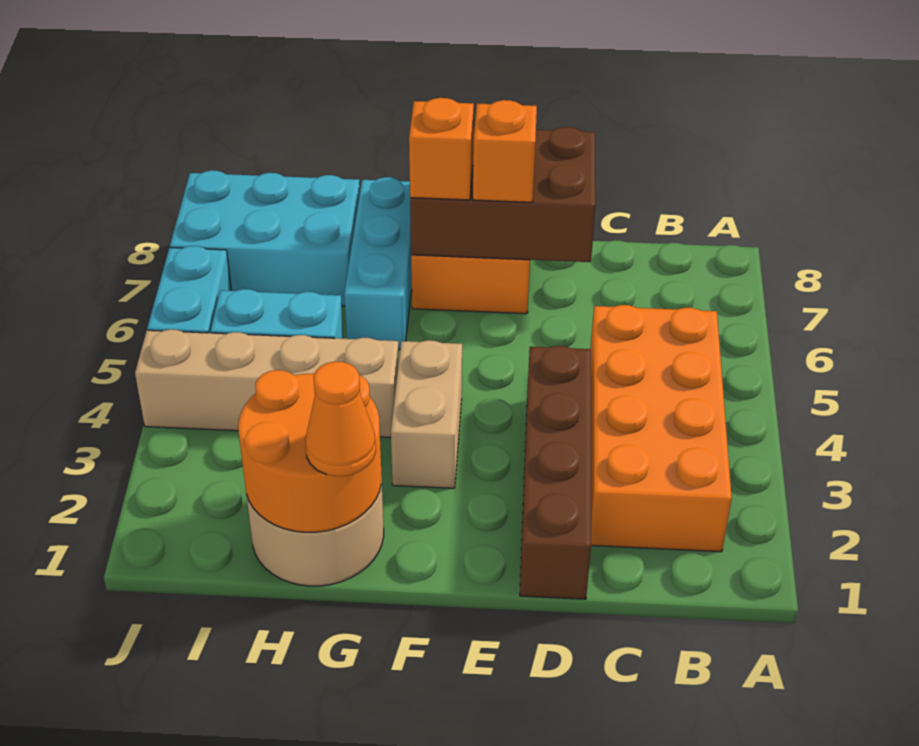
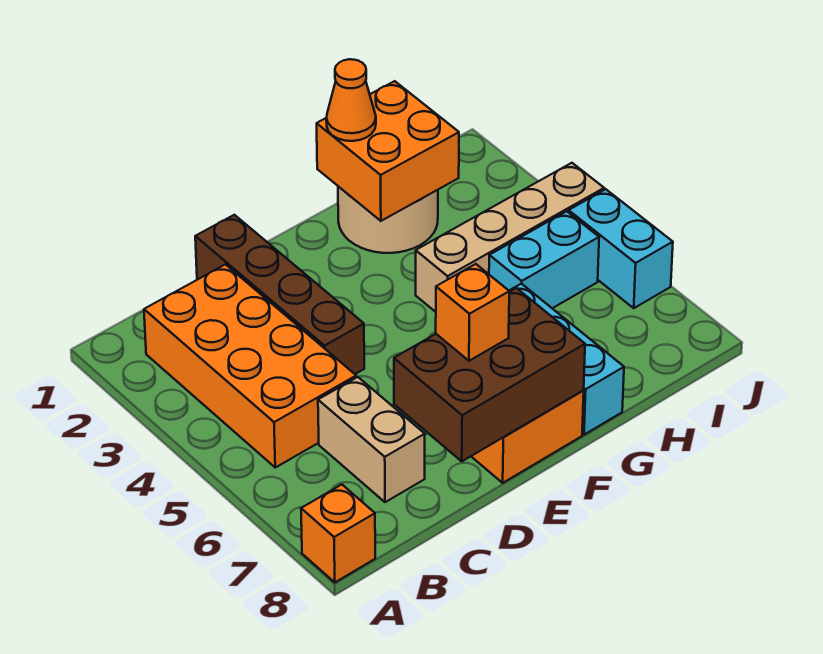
tan brick F3:F4 level 1 -> tan brick C6:C7 level 1
orange brick F7 level 3 -> orange brick A8 level 1
orange round brick G1:H2 level 2 -> orange brick G1:H2 level 2
cyan brick H7:J8 level 1 -> none

